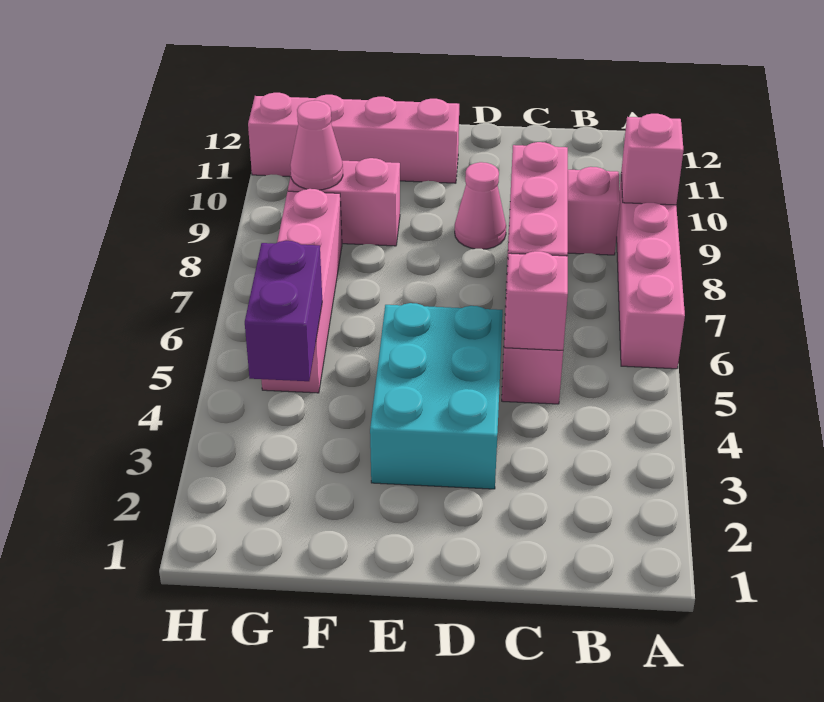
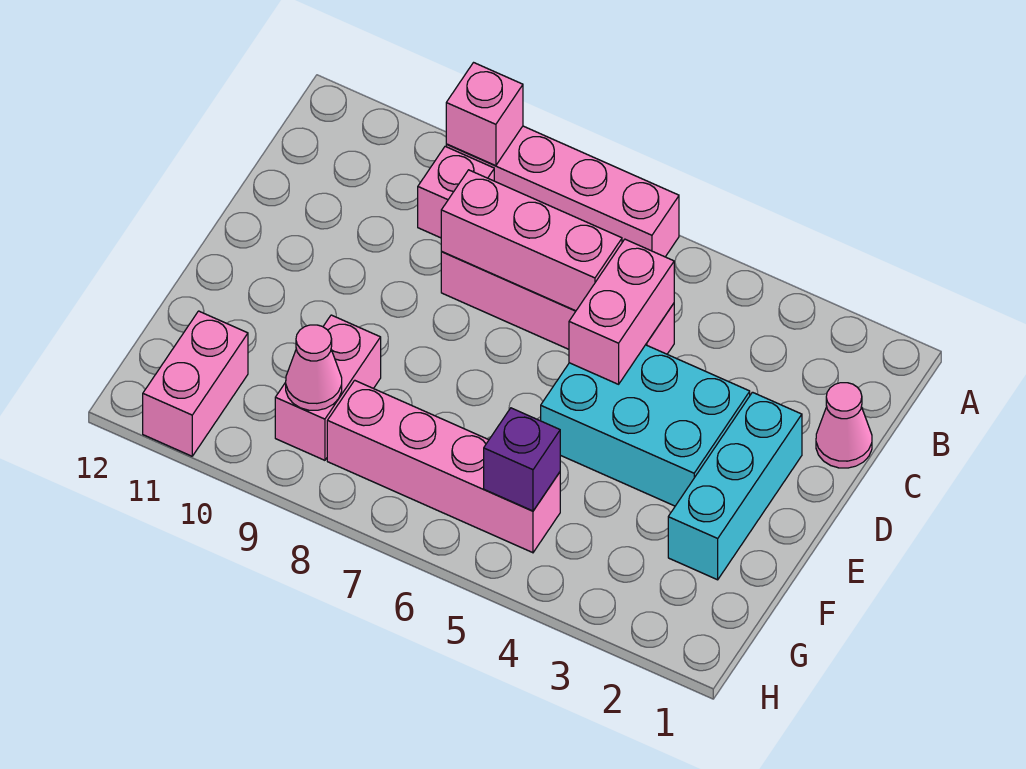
pink brick C5 level 2 -> pink brick C5:D5 level 2
none -> cyan brick D2:F2 level 1
pink cone D9 level 1 -> pink cone C1 level 1
pink brick E11:H11 level 1 -> pink brick G11:H11 level 1
purple brick G4:G5 level 2 -> purple brick G5 level 2

